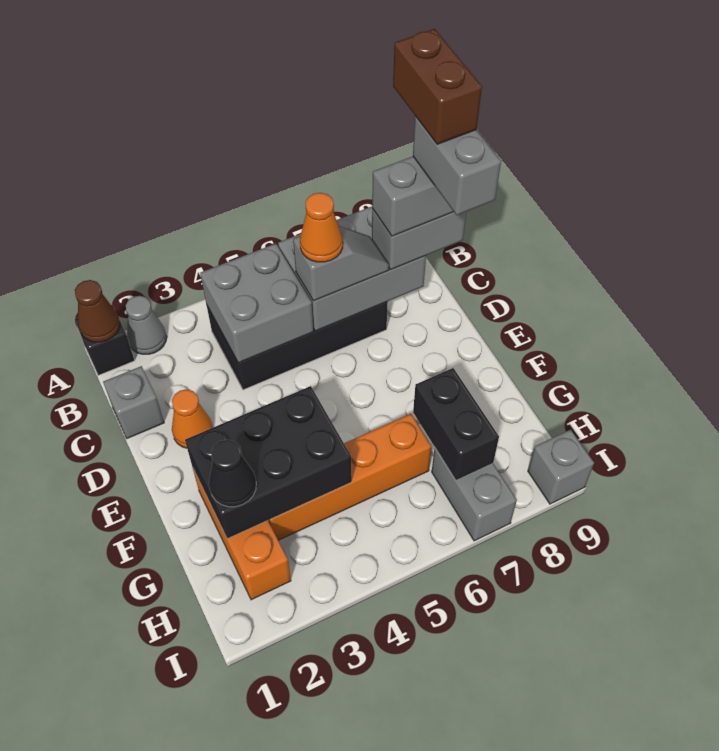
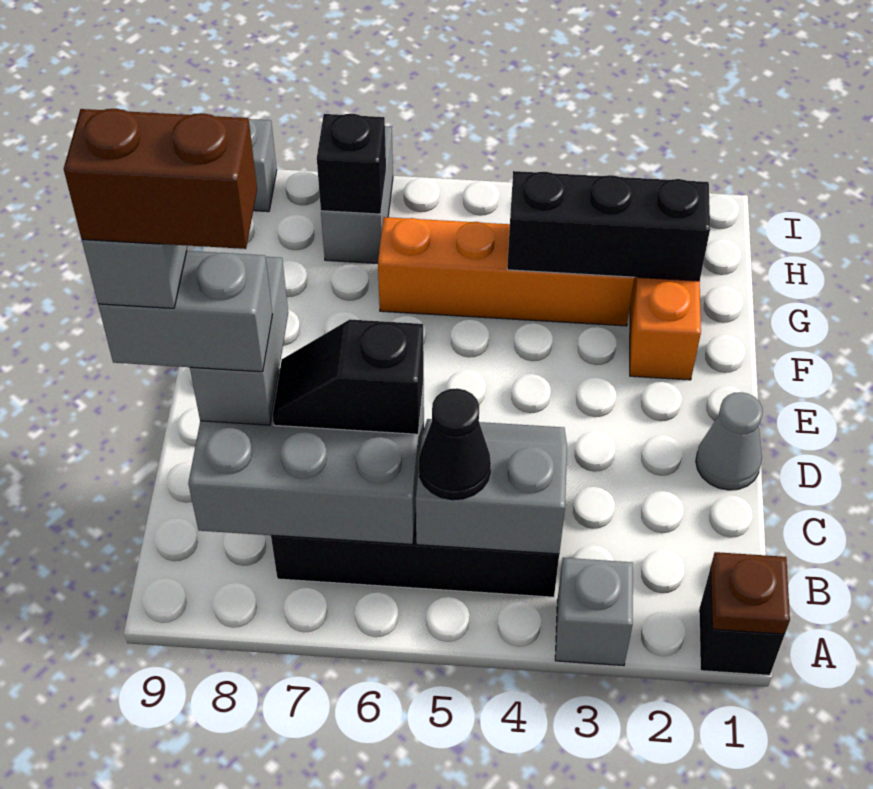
brown cone A1 level 2 -> brown plate A1 level 2
grey cone A2 level 1 -> grey cone D1 level 1
grey brick B4:C5 level 2 -> grey slope B4:C5 level 2 top B
brown brick B9:C9 level 6 -> brown brick C8:C9 level 6
grey brick C1 level 1 -> grey brick A3 level 1
grey slope C6:C7 level 3 top 6 -> black slope C6:C7 level 3 top 6
orange cone C6 level 4 -> none
grey brick C8:C9 level 3 -> grey brick C8:D8 level 3
orange cone D2 level 1 -> none
black brick F2:G4 level 2 -> black brick G2:G4 level 2
black cone G2 level 3 -> black cone B5 level 3
black brick G7:H7 level 2 -> black brick H7 level 2

